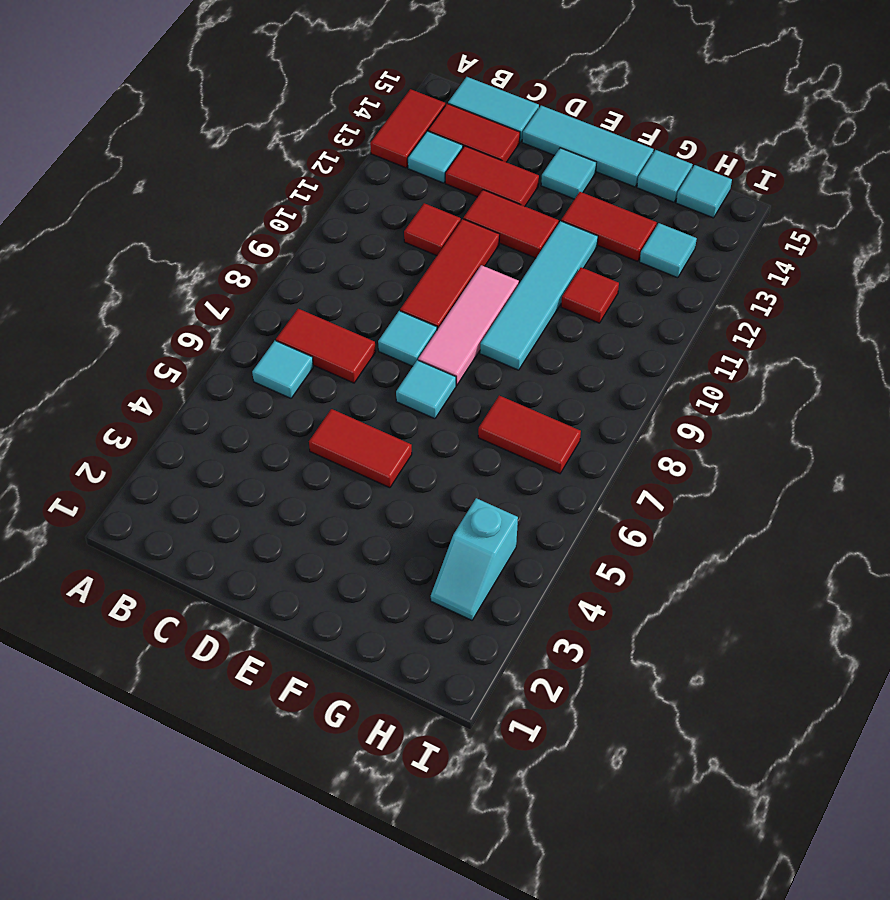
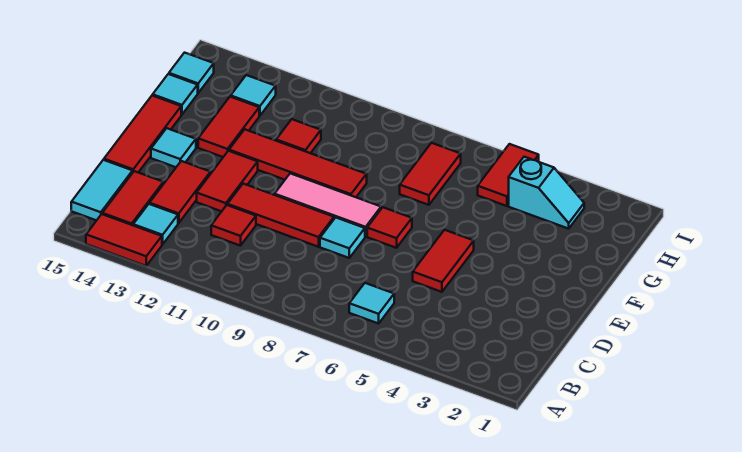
red tile B7:C7 level 1 -> red tile H5:I5 level 1
cyan tile D15:F15 level 1 -> red tile D15:F15 level 1
cyan tile E7 level 1 -> red tile E7 level 1
cyan tile F9:F12 level 1 -> red tile F9:F12 level 1

